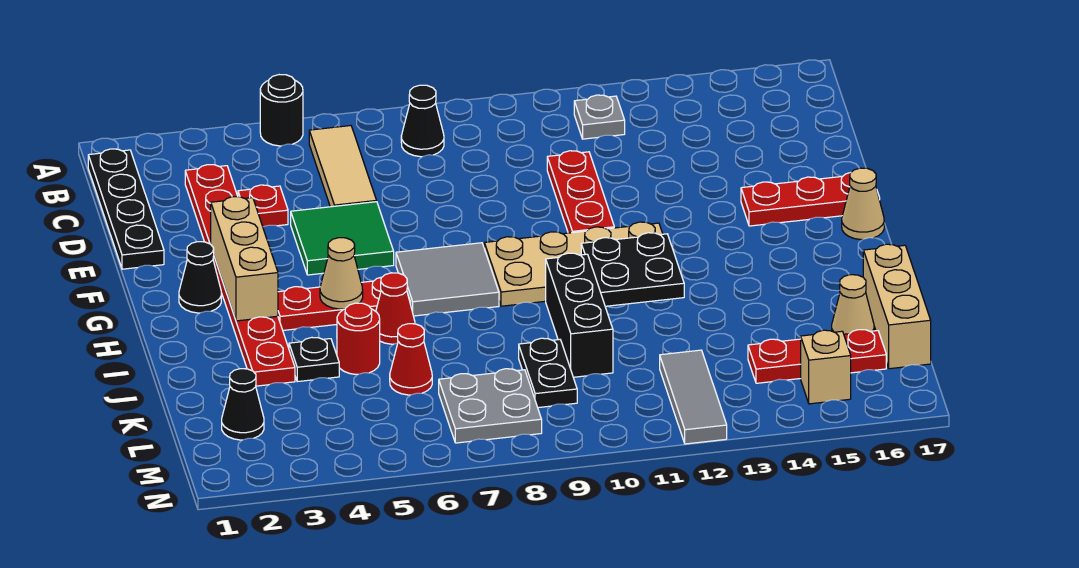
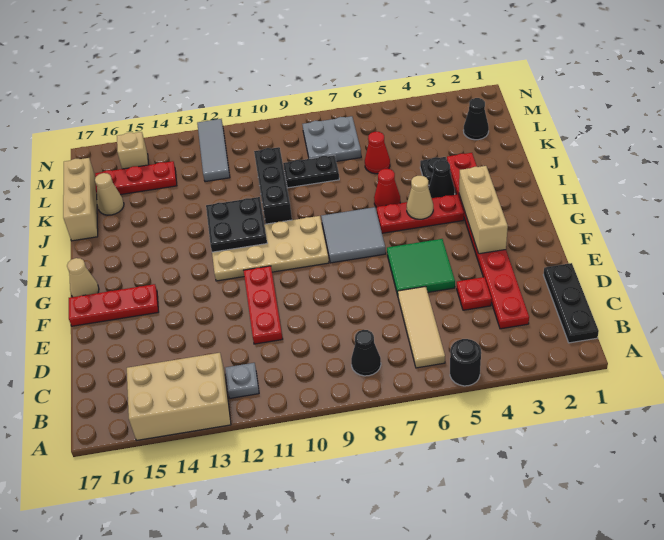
none -> tan brick A13:B15 level 1
black plate B1:E1 level 1 -> black plate B1:D1 level 1
black cone G2 level 1 -> black cone I4 level 1
red round brick J5 level 1 -> none
black plate K9:L9 level 1 -> black plate K8:K9 level 1

